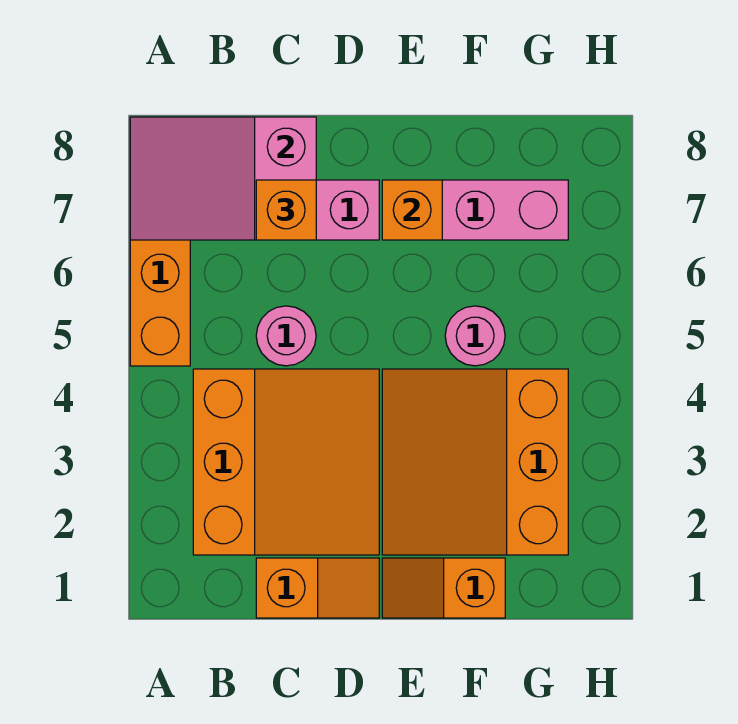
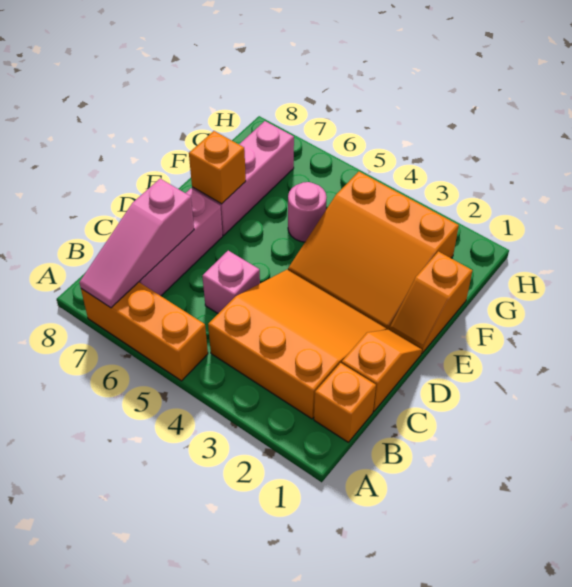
pink slope A7:C8 level 2 top C -> pink slope A7:C7 level 2 top C
pink round brick C5 level 1 -> pink brick C5 level 1
orange brick C7 level 3 -> orange brick B1 level 1

